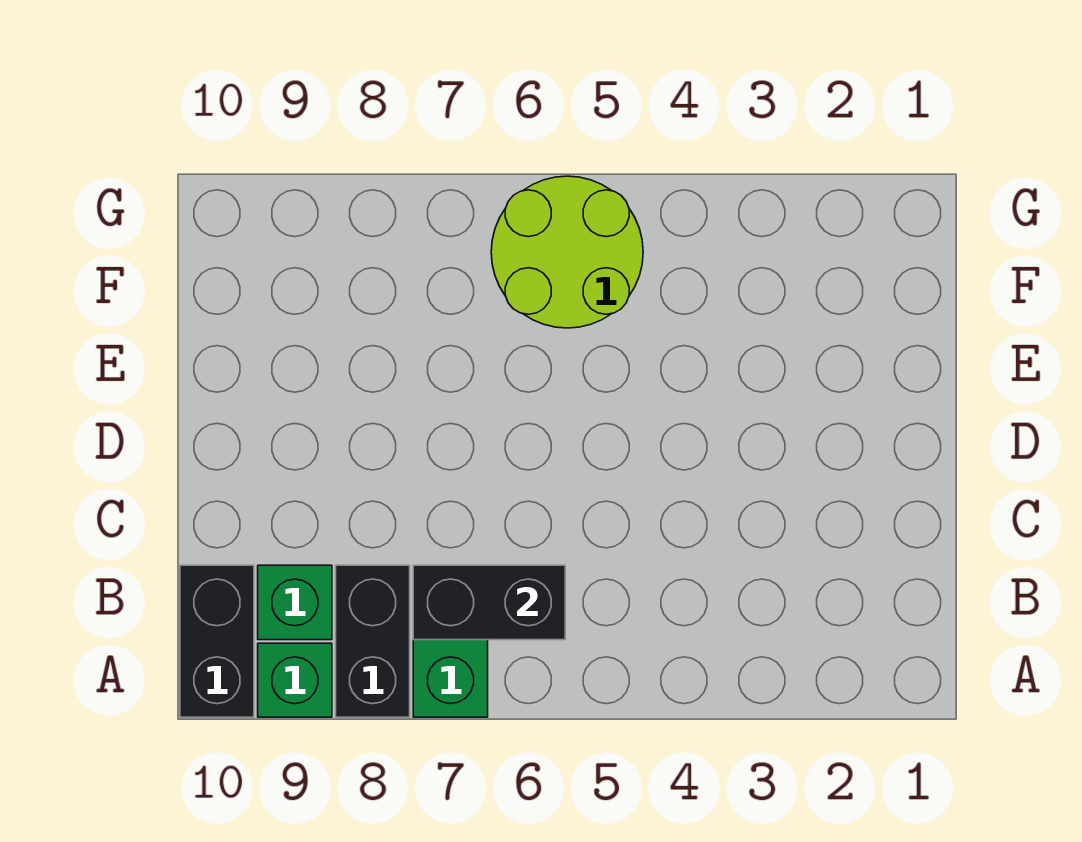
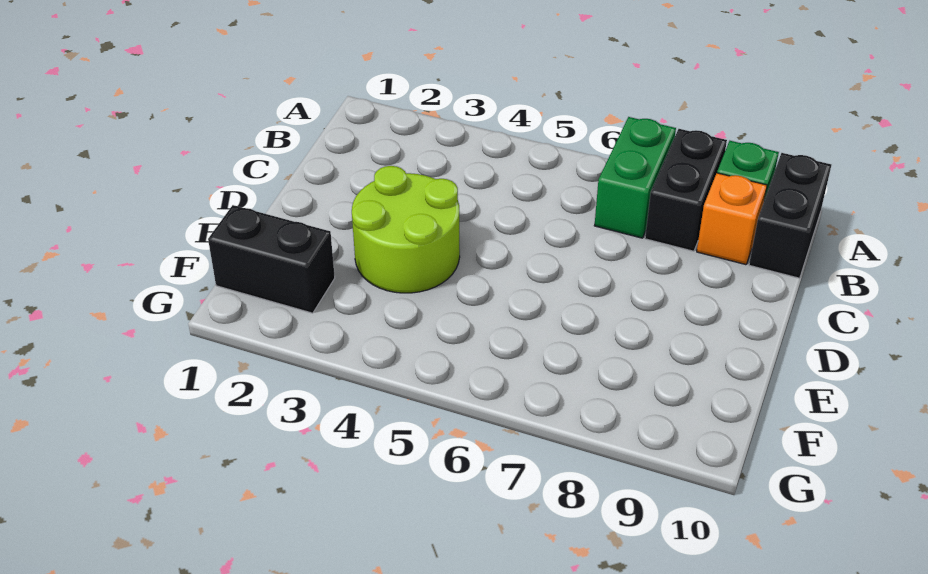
black brick B6:B7 level 2 -> black brick F1:F2 level 1
green brick B9 level 1 -> orange brick B9 level 1
lime round brick F5:G6 level 1 -> lime round brick D3:E4 level 1

